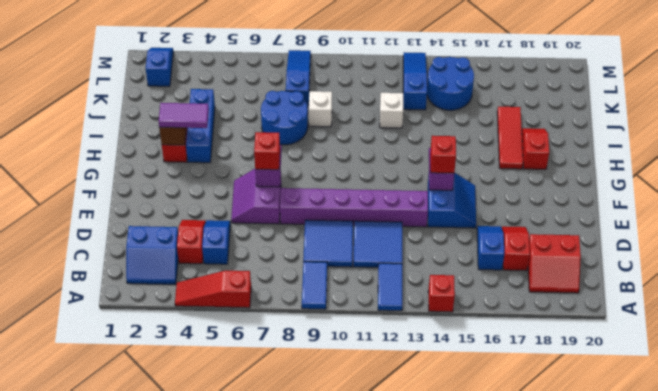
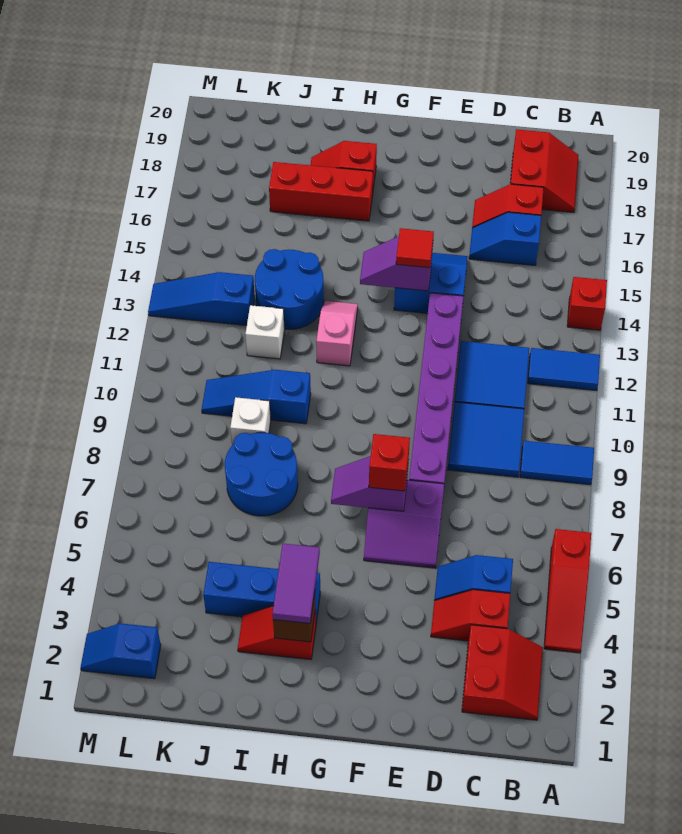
blue slope B2:C3 level 1 top C -> red slope B2:C3 level 1 top C
red brick F14 level 3 -> red tile F14 level 3
none -> pink slope H12:H13 level 1 top 12
red tile H17:J17 level 1 -> red brick H17:J17 level 1
blue slope K8:M8 level 1 top K -> blue slope I10:K10 level 1 top I
blue round brick K14:L15 level 1 -> blue round brick I13:J14 level 1

